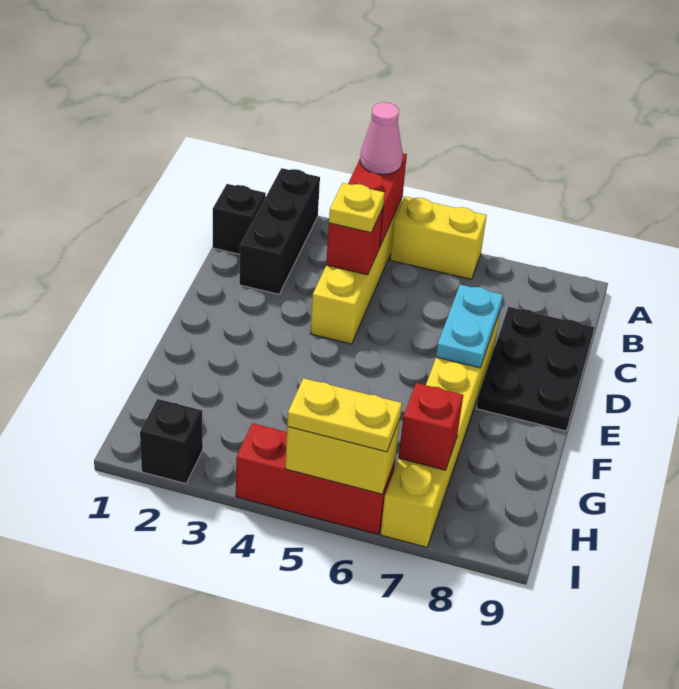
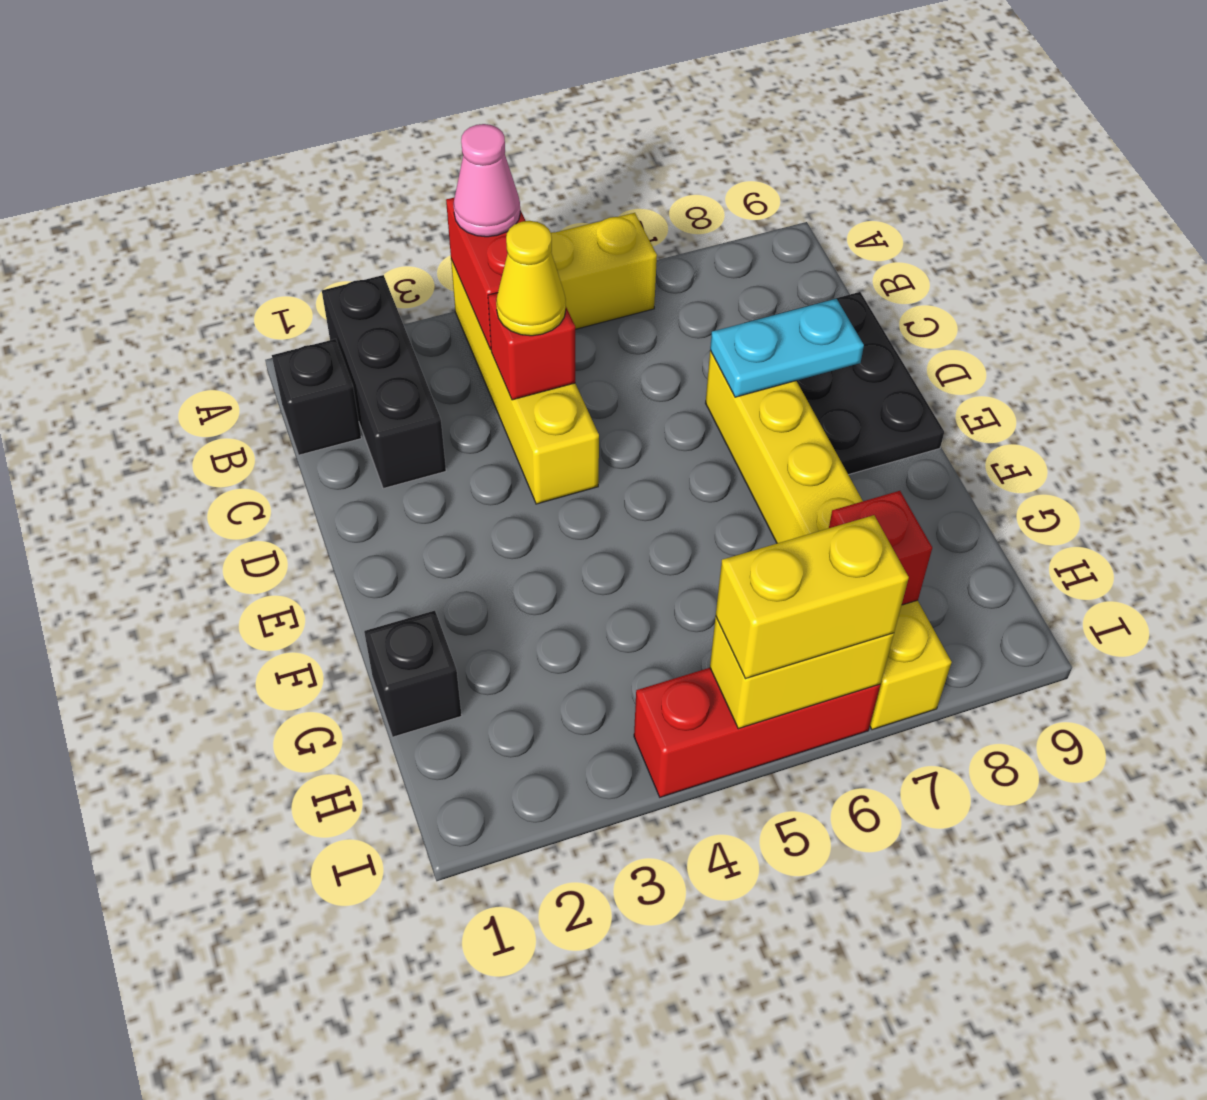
yellow plate C4 level 3 -> yellow cone C4 level 3
cyan plate D7:E7 level 2 -> cyan plate D7:D8 level 2
black brick I2 level 1 -> black brick G1 level 1
yellow plate I5:I6 level 3 -> yellow brick I5:I6 level 3

